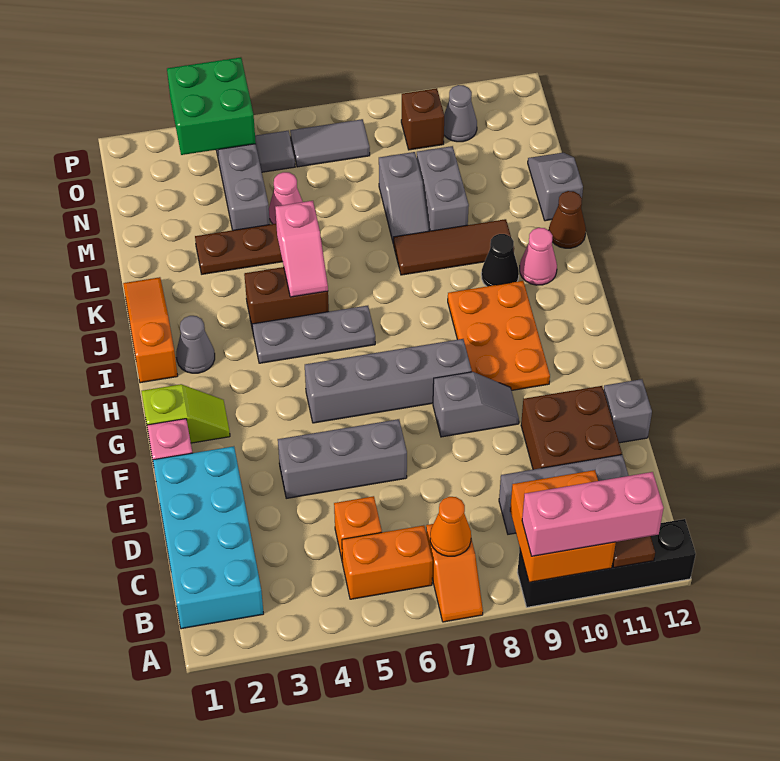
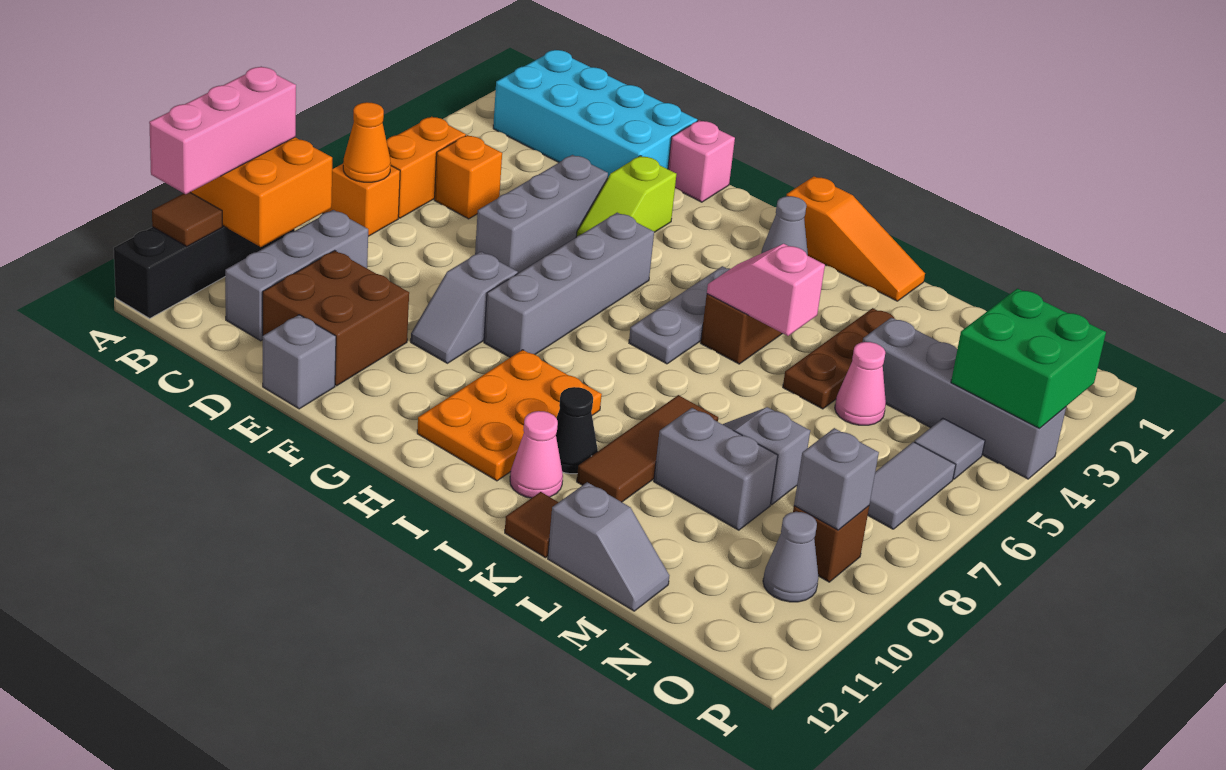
lime slope G1:G2 level 1 top 1 -> lime slope F3:F4 level 1 top 3
orange plate G9:I10 level 1 -> orange plate H9:I11 level 1
brown cone K12 level 1 -> brown tile K12 level 1
none -> grey brick O9 level 2

